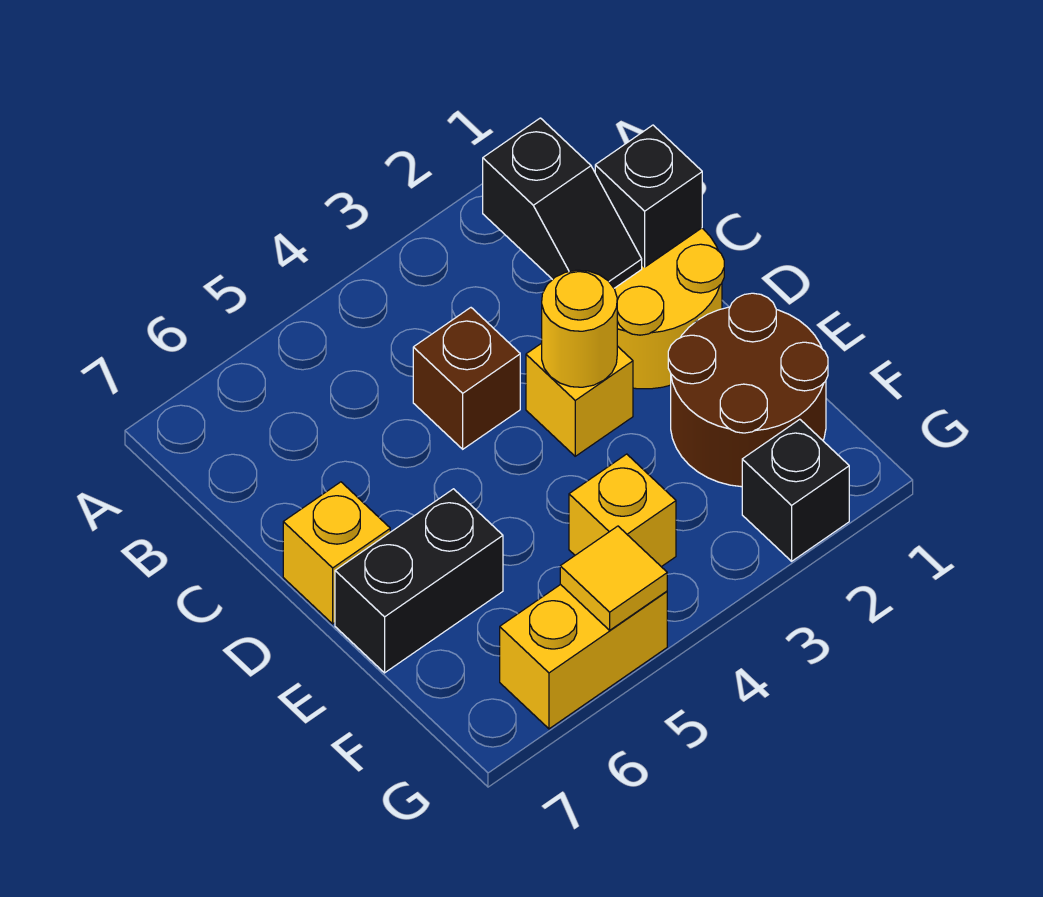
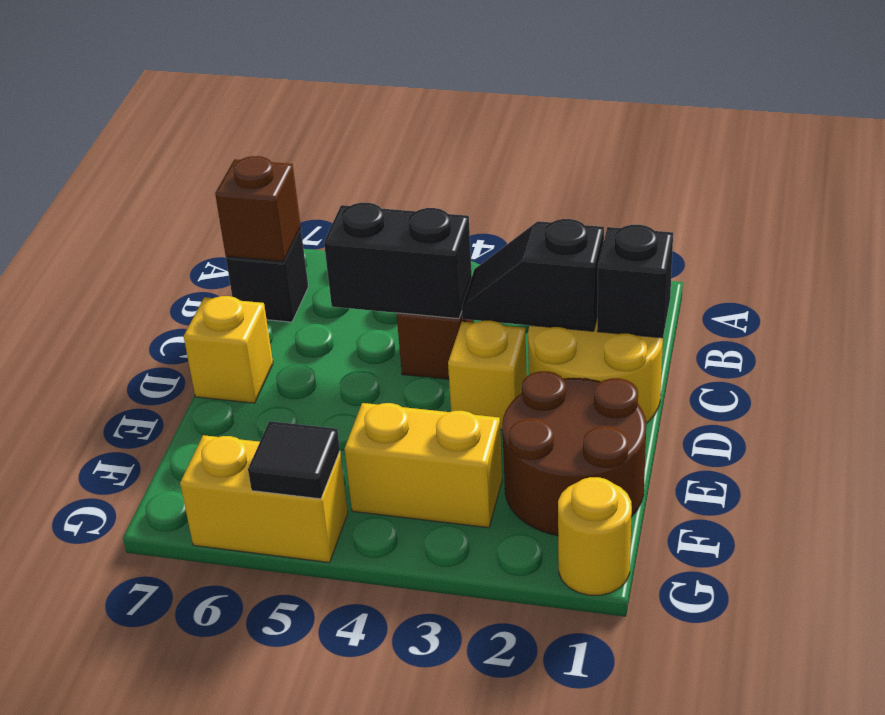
black slope B2:C2 level 2 top B -> black slope C2:C3 level 2 top 2
none -> brown brick B7 level 2
yellow round brick D3 level 2 -> yellow round brick G1 level 1
black brick E6:E7 level 1 -> black brick C4:C5 level 2
yellow brick F4 level 1 -> yellow brick F3:F4 level 1
black brick G2 level 1 -> black brick B7 level 1
yellow tile G5 level 2 -> black tile G5 level 2

